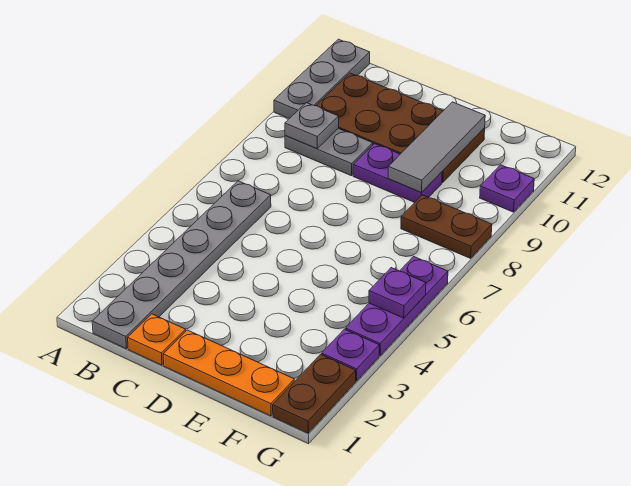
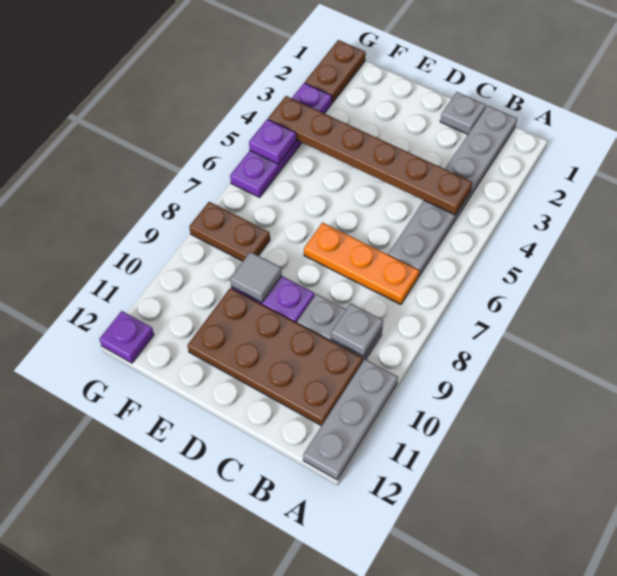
none -> brown plate B4:G4 level 2
orange plate C1 level 1 -> grey plate C1 level 1
orange plate D1:F1 level 1 -> orange plate B7:D7 level 1
grey tile E9:E11 level 2 -> grey tile E9 level 2
purple plate G10 level 1 -> purple plate G12 level 1

